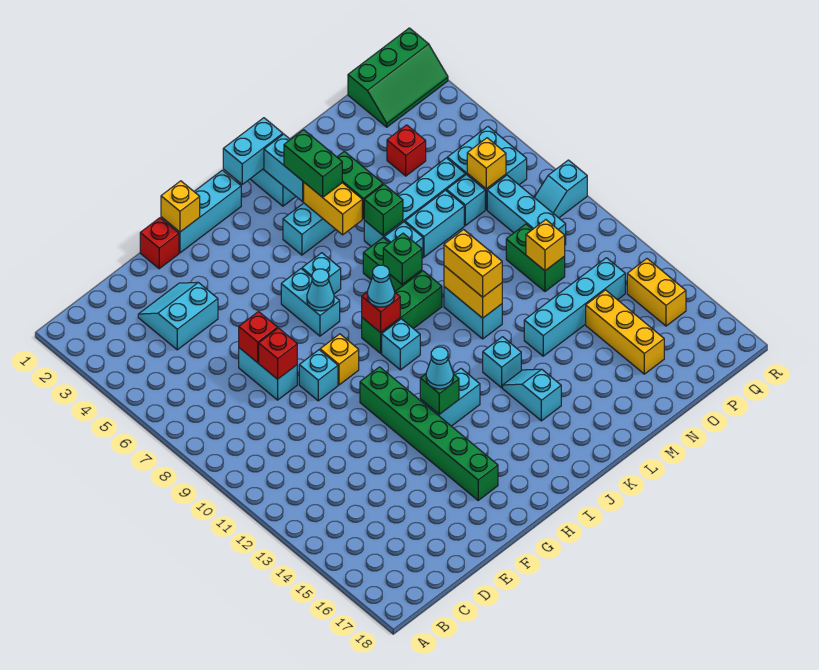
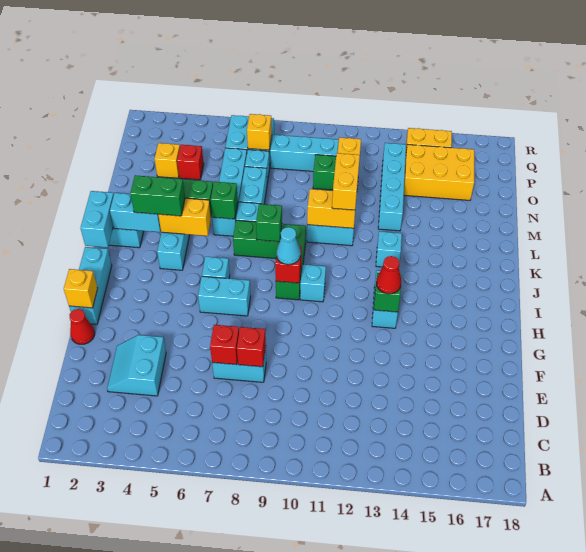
red brick F1 level 1 -> red cone F1 level 1
cyan brick F9 level 1 -> none
yellow brick G9 level 1 -> yellow brick O3 level 1
green brick G11:G16 level 1 -> none
cyan cone H7 level 2 -> none
cyan cone H13 level 3 -> red cone H13 level 3
cyan slope K14:K15 level 1 top 15 -> none
yellow brick L10:L11 level 3 -> yellow brick L11:M11 level 3
yellow brick O14:O16 level 1 -> yellow brick O14:P16 level 1
green slope P1:R2 level 1 top 1 -> none
cyan slope Q9:R9 level 1 top R -> none

